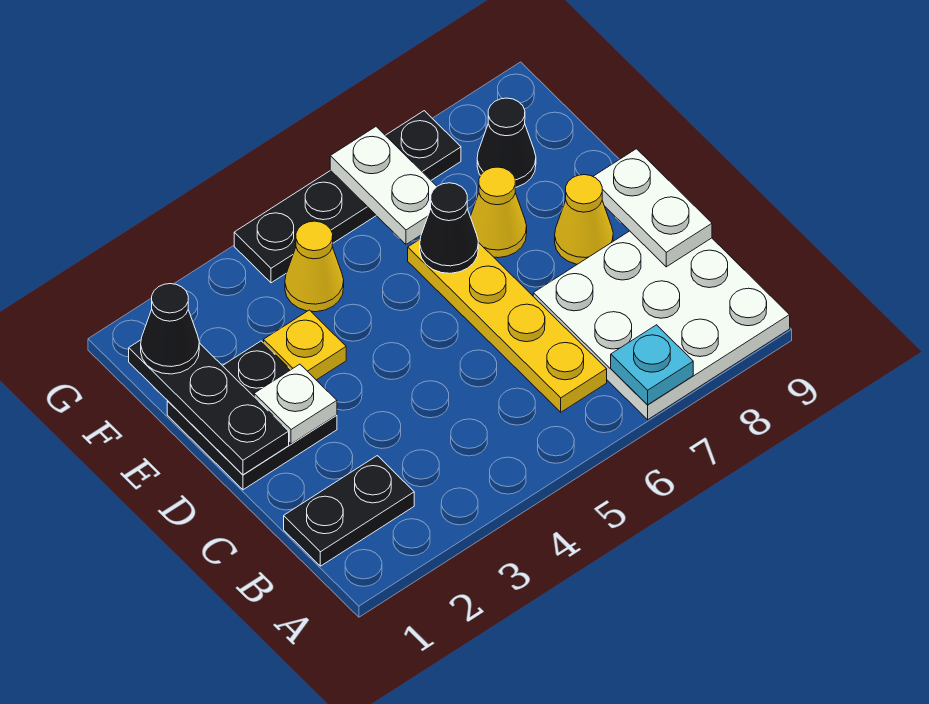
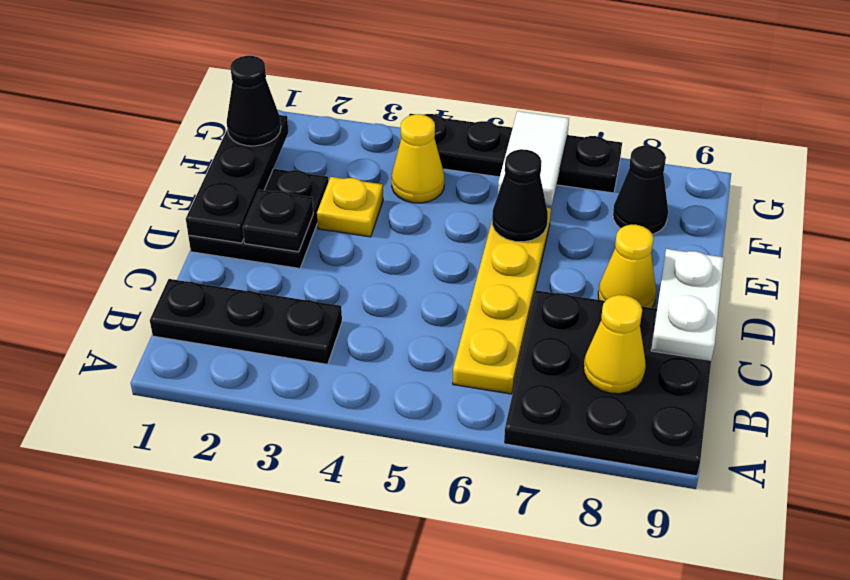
white plate A7:C9 level 1 -> black plate A7:C9 level 1
cyan plate A7 level 2 -> none
black plate B1:B2 level 1 -> black plate B1:B3 level 1
white plate D2 level 2 -> black plate D2 level 2
yellow cone E7 level 1 -> yellow cone B8 level 2
white plate F6:G6 level 2 -> white tile F6:G6 level 2

